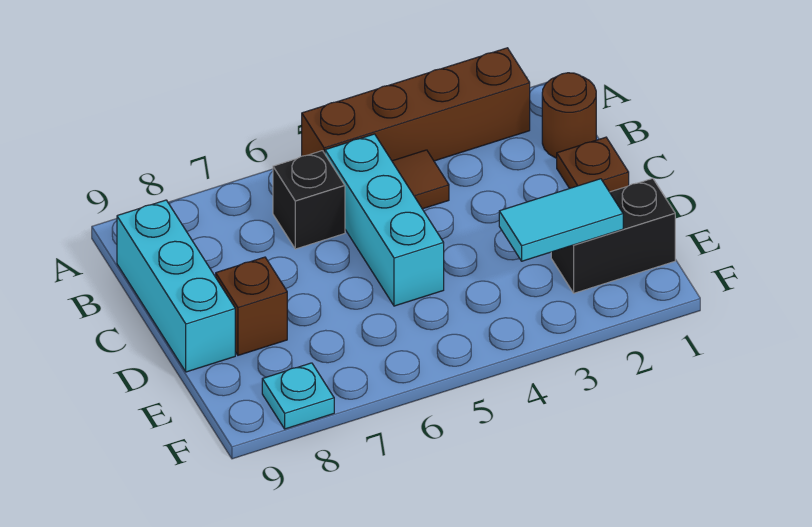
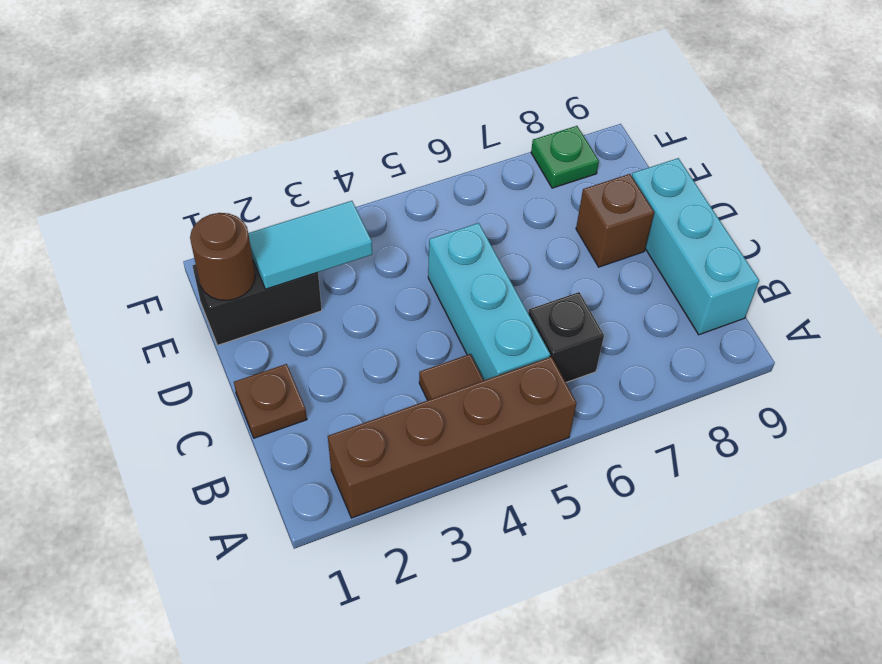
brown round brick B1 level 1 -> brown round brick E1 level 2
cyan plate F8 level 1 -> green plate F8 level 1

